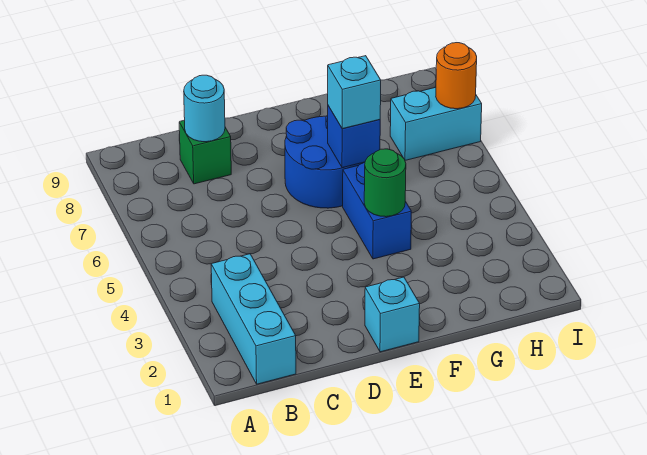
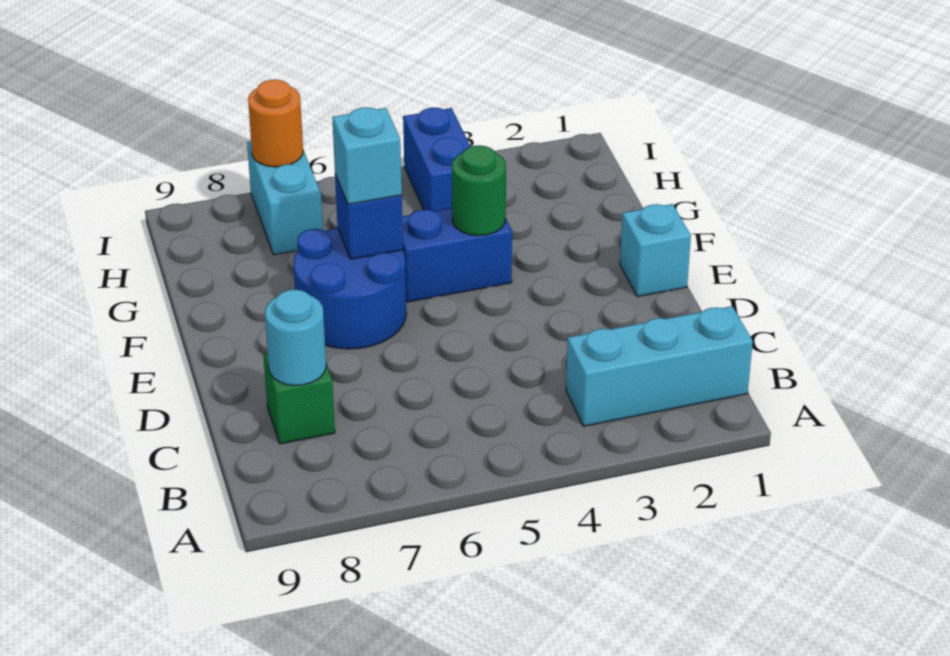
none -> blue brick H4:I4 level 1

